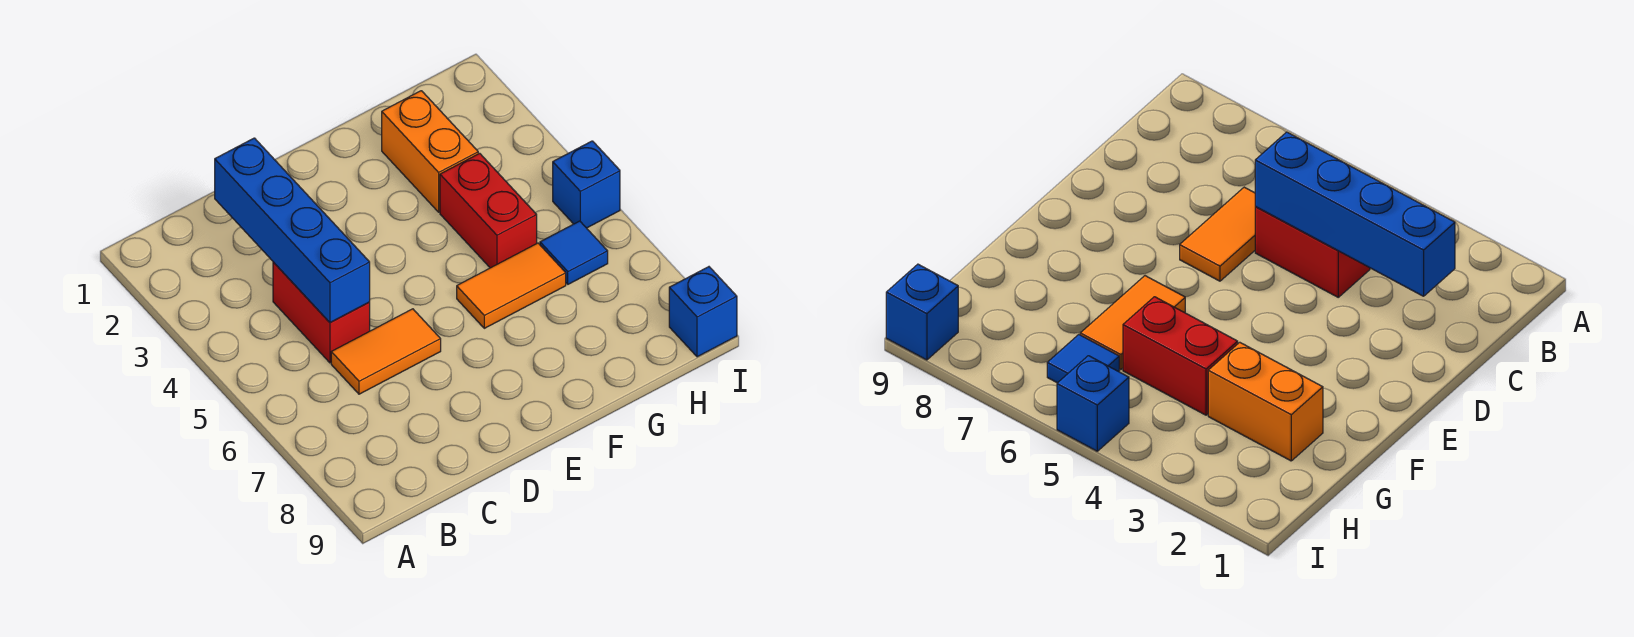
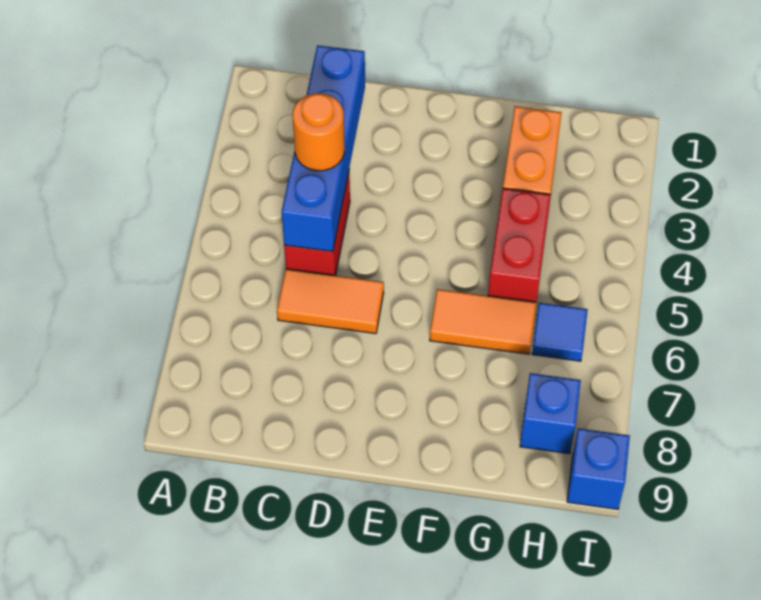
none -> orange round brick C4 level 3
blue brick I5 level 1 -> blue brick H8 level 1

